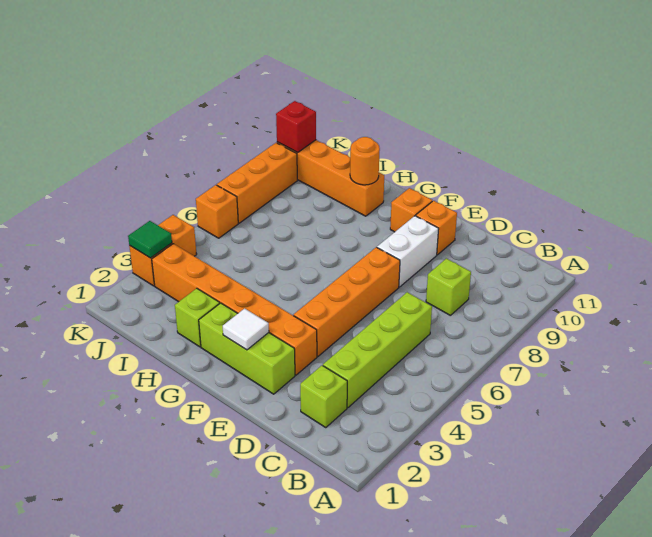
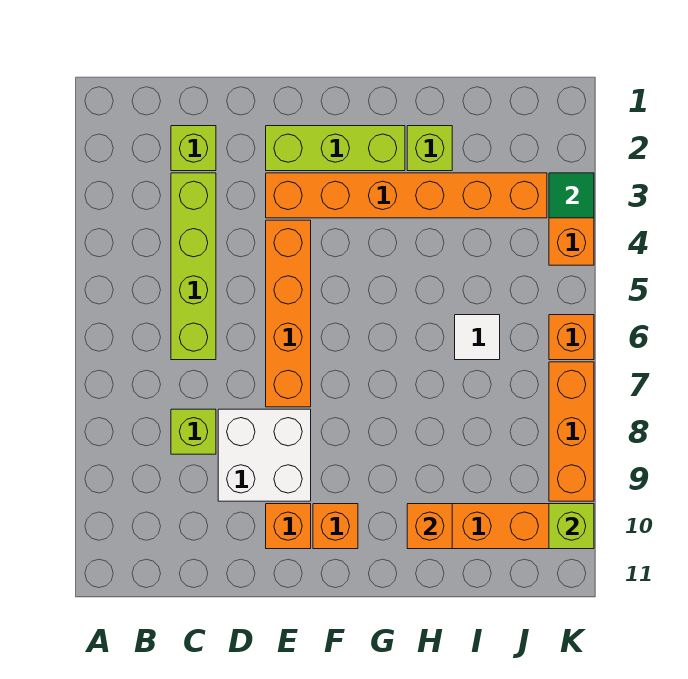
white brick E8:E9 level 1 -> white brick D8:E9 level 1
white tile F2 level 2 -> white tile I6 level 1
orange round brick H10 level 2 -> orange brick H10 level 2
red brick K10 level 2 -> lime brick K10 level 2

